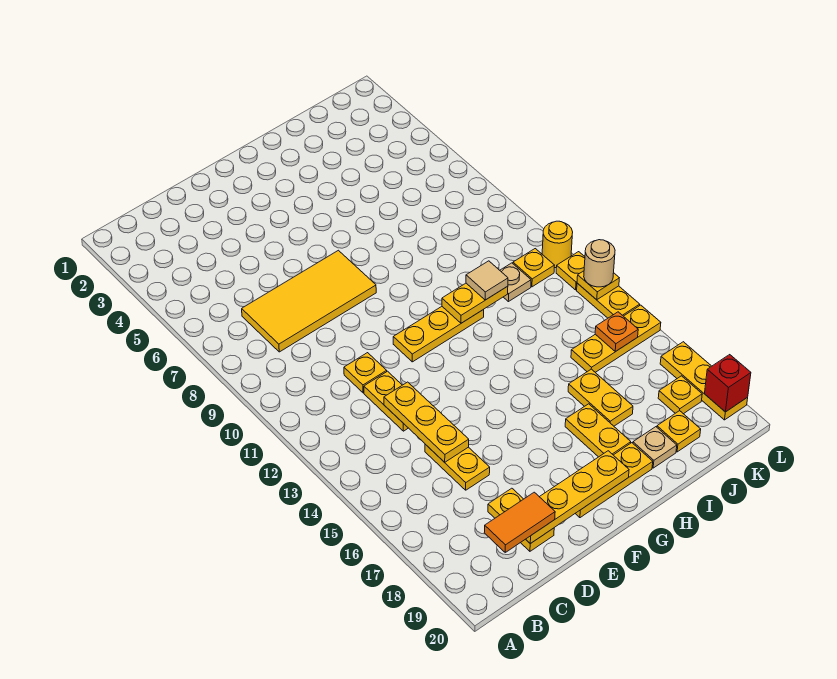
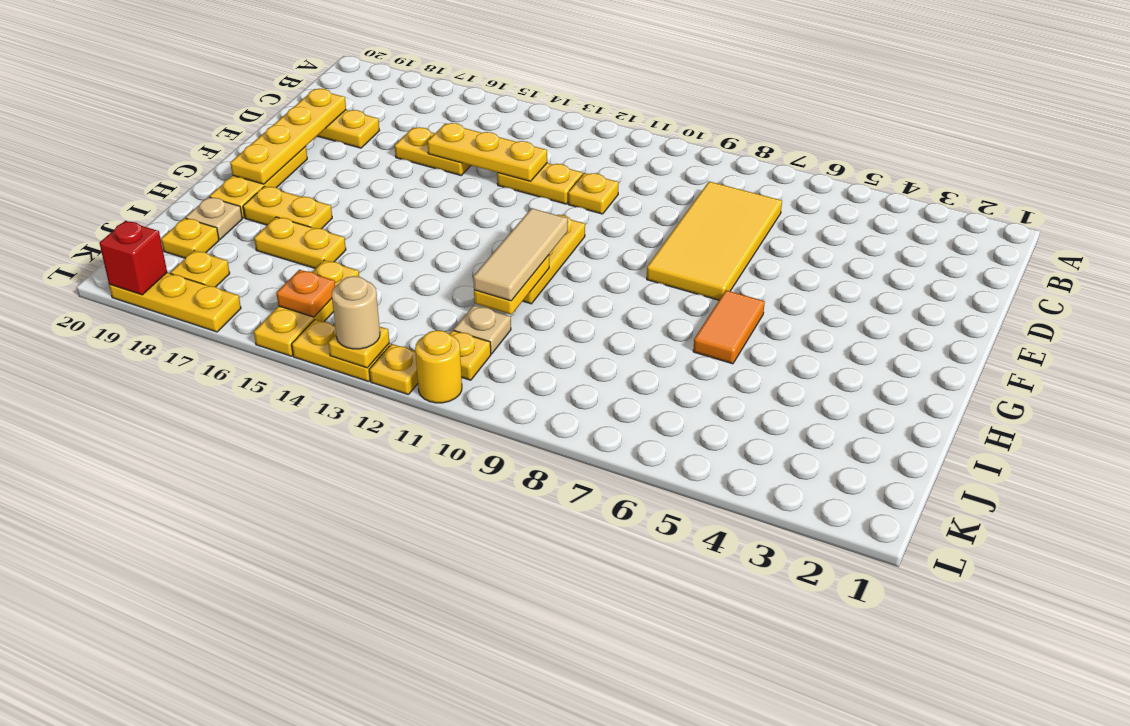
orange tile C19:D19 level 3 -> orange tile G6:H6 level 1
tan tile I11 level 3 -> tan tile G11:I11 level 3

